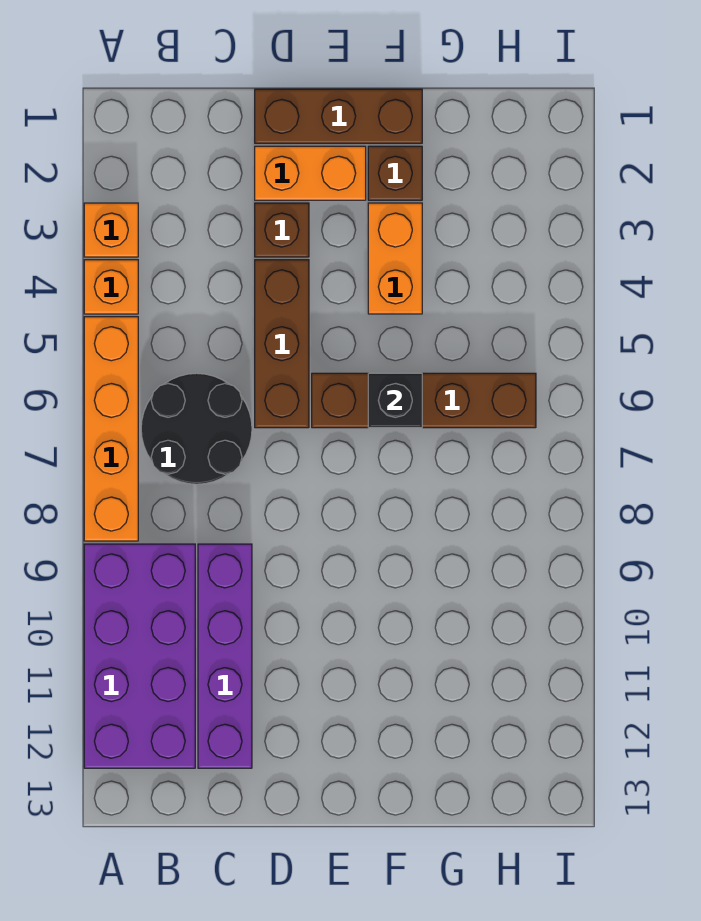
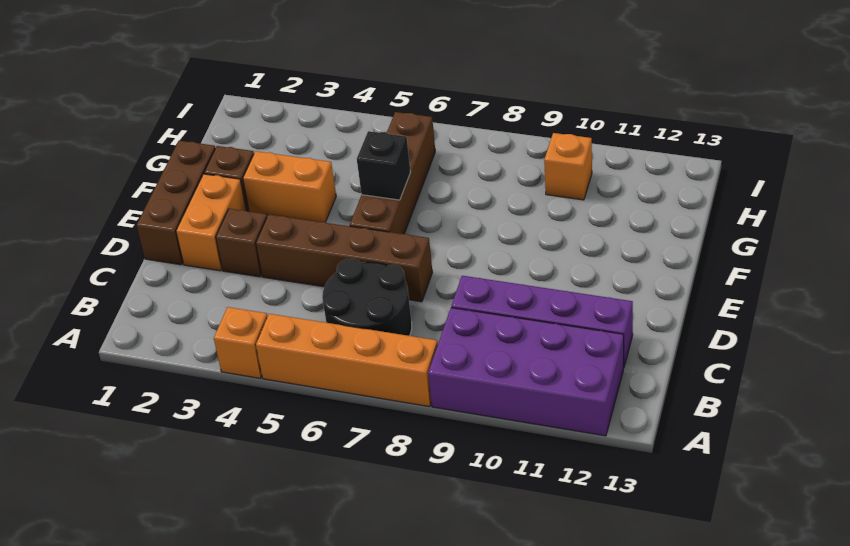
orange brick A3 level 1 -> orange brick H10 level 1
brown brick D4:D6 level 1 -> brown brick D4:D7 level 1

